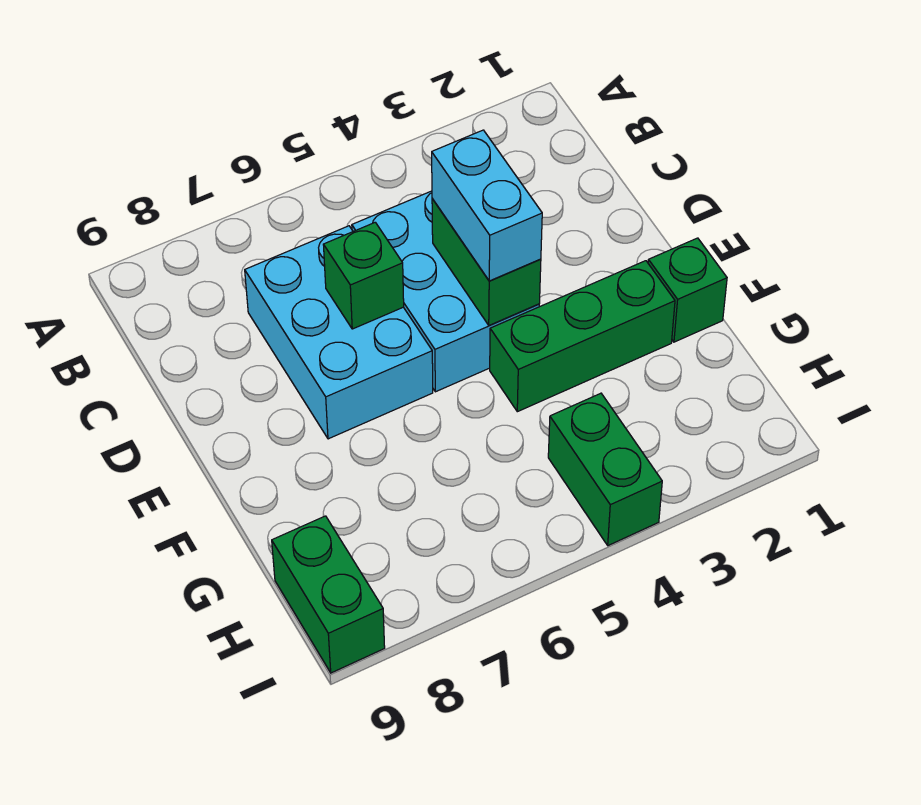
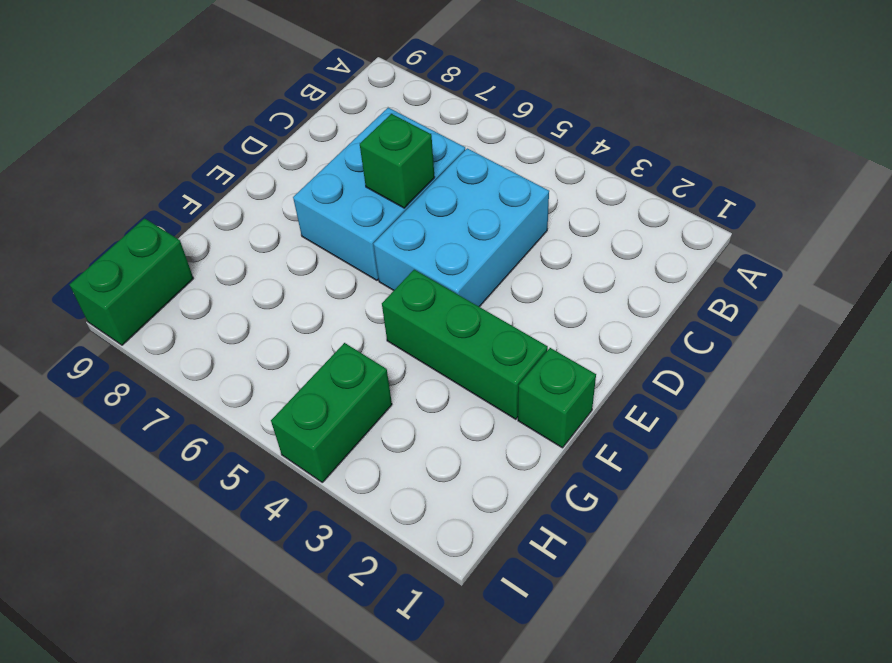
green brick D4:E4 level 2 -> none
cyan brick D4:E4 level 3 -> none

